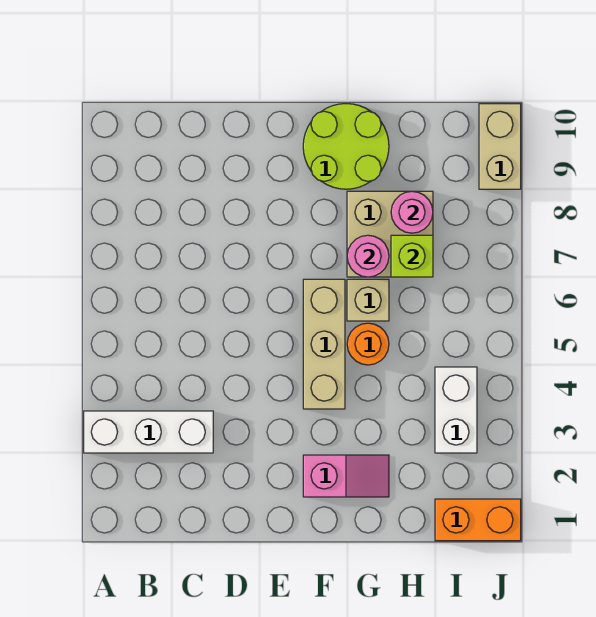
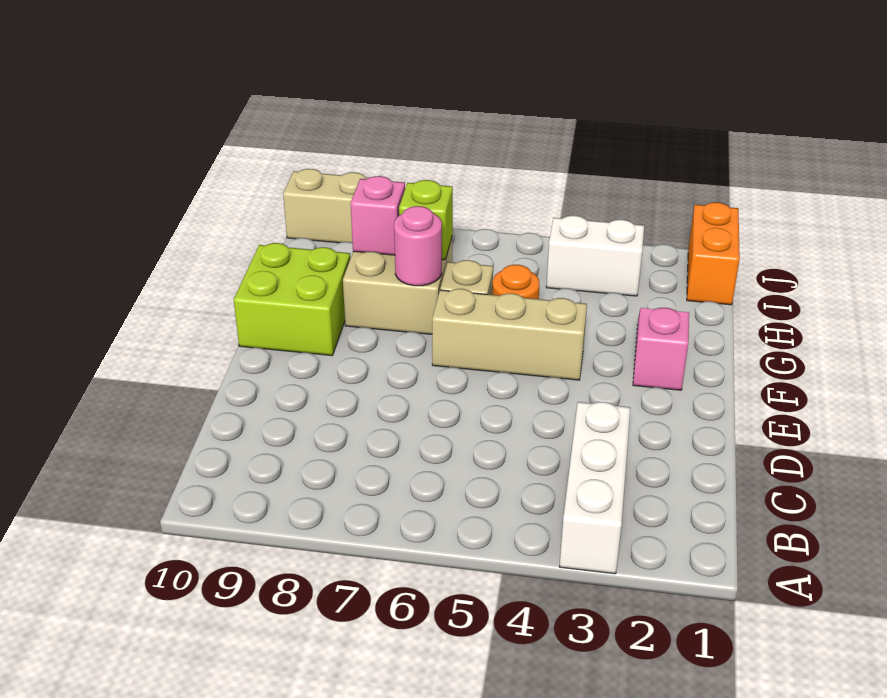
lime round brick F9:G10 level 1 -> lime brick F9:G10 level 1
pink round brick H8 level 2 -> pink brick H8 level 2

